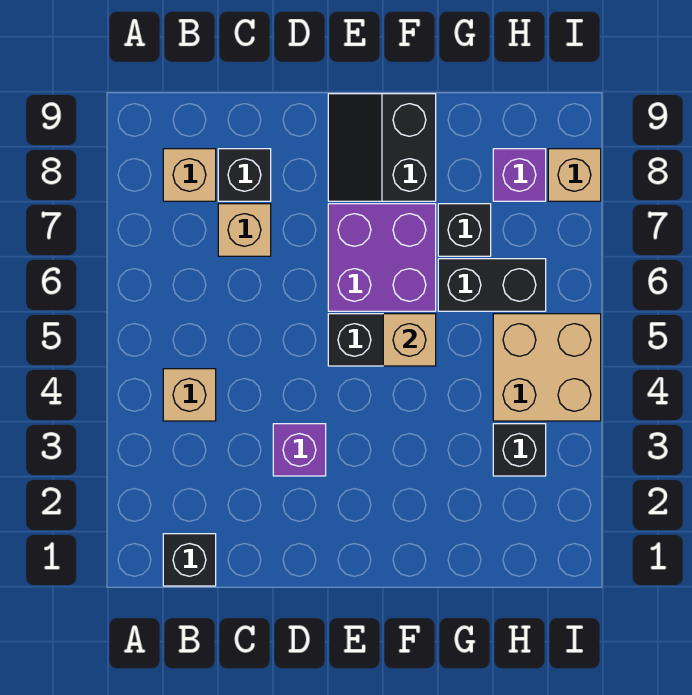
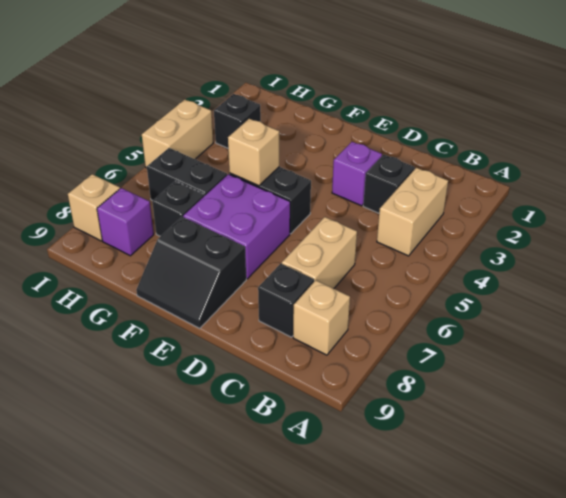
black brick B1 level 1 -> black brick C3 level 1
tan brick B4 level 1 -> tan brick B3:B4 level 1
tan brick C7 level 1 -> tan brick C6:C7 level 1
black slope E8:F9 level 1 top F -> black slope E8:F9 level 1 top 8
tan brick H4:I5 level 1 -> tan brick I4:I5 level 1

